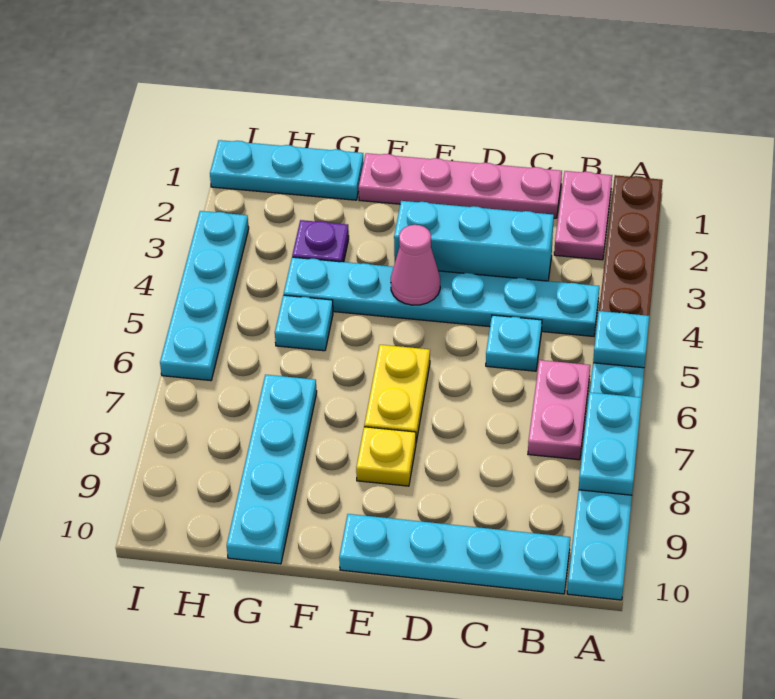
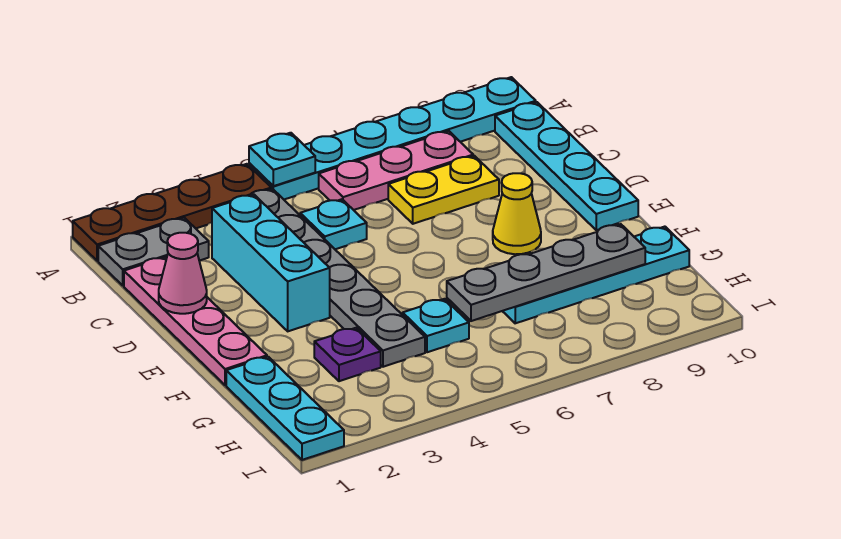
cyan plate A7:A8 level 2 -> none
pink plate B1:B2 level 1 -> grey plate B1:B2 level 1
cyan plate B4:G4 level 1 -> grey plate B4:G4 level 1
pink plate B6:B7 level 1 -> pink plate B6:B8 level 1
pink cone E4 level 2 -> pink cone D1 level 2
yellow plate E6:E7 level 1 -> yellow plate C7:C8 level 1
yellow plate E8 level 1 -> yellow cone E8 level 1
none -> grey plate G6:G9 level 2
cyan plate I3:I6 level 1 -> none

